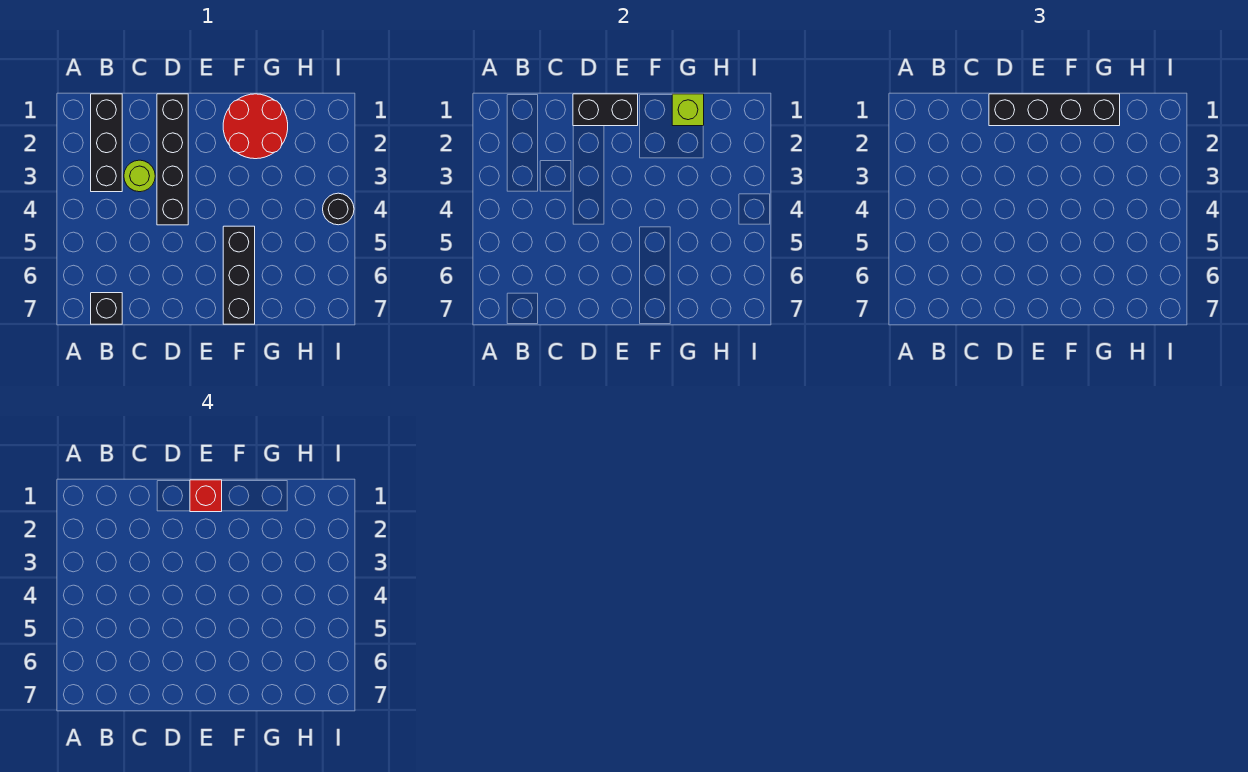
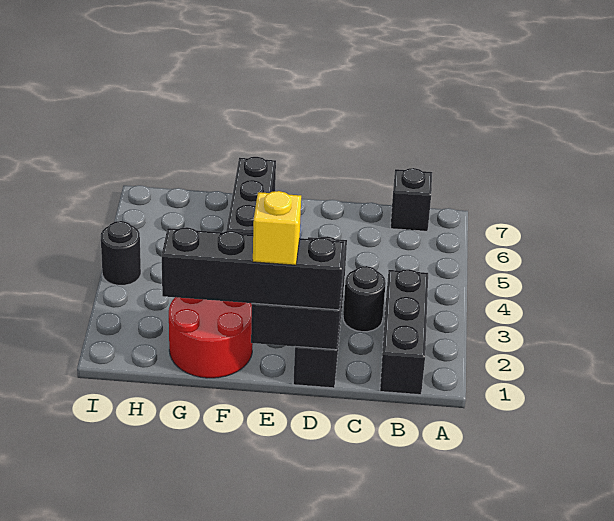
lime round brick C3 level 1 -> black round brick C3 level 1
red brick E1 level 4 -> yellow brick E1 level 4
lime brick G1 level 2 -> none

